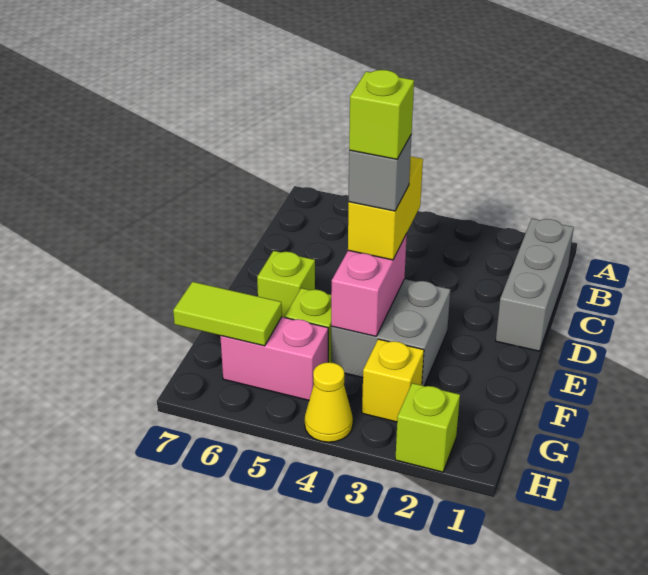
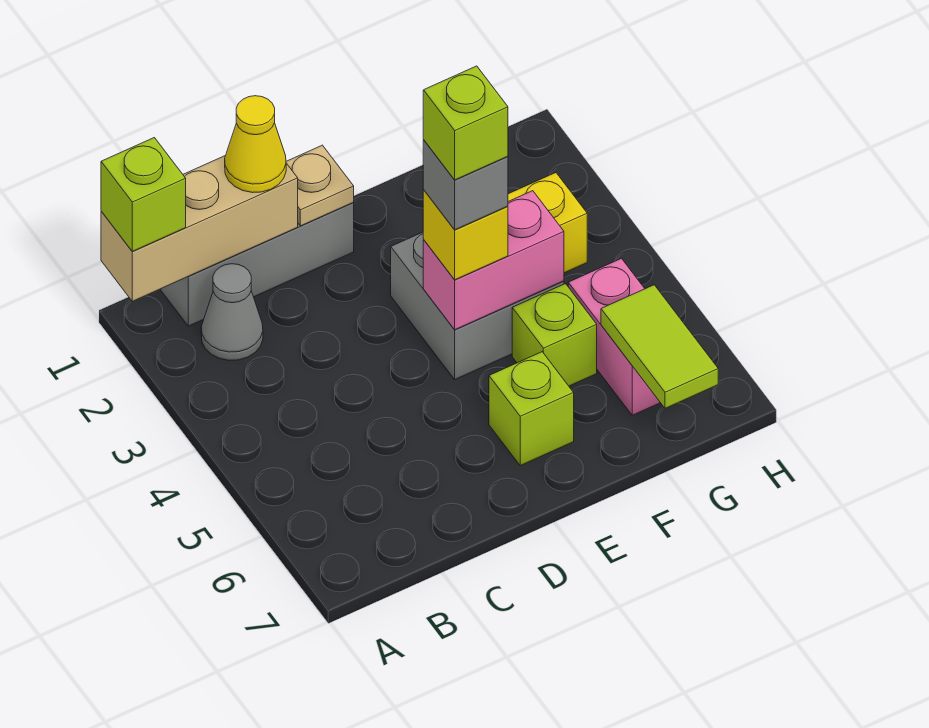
none -> tan brick A1:C1 level 2
none -> grey cone B2 level 1
none -> tan plate D1 level 2
yellow brick D4:E4 level 3 -> yellow brick E4 level 3
lime brick H2 level 1 -> lime brick A1 level 3
yellow cone H4 level 1 -> yellow cone C1 level 3

